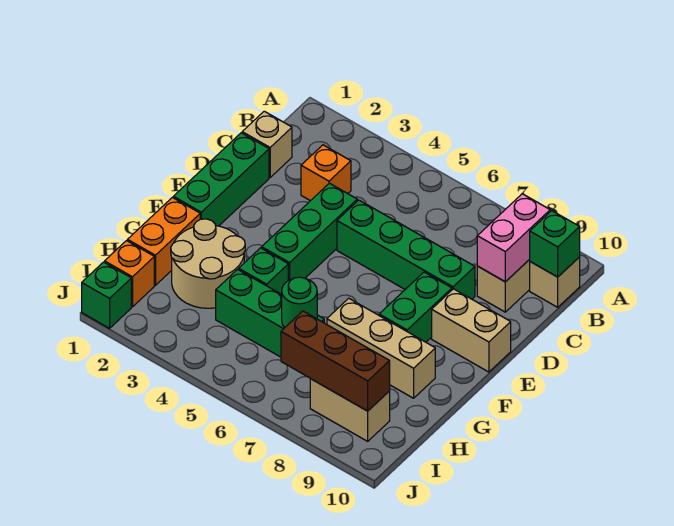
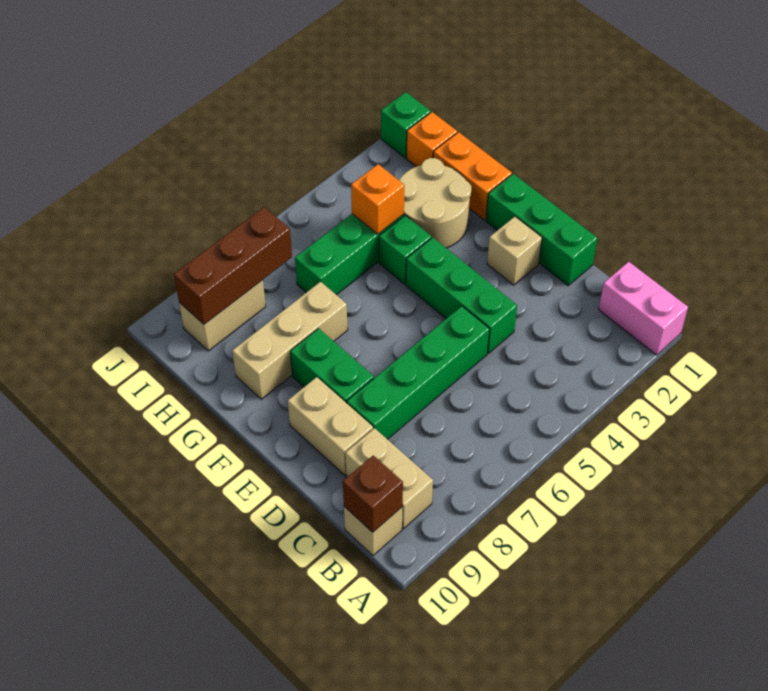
pink brick B9:C9 level 2 -> pink brick A1:B1 level 1
green brick B10 level 2 -> brown brick B10 level 2
tan brick C1 level 1 -> tan brick E2 level 1
orange brick C3 level 1 -> orange brick H4 level 2
tan brick E9:E10 level 1 -> tan brick D9:E9 level 1
green round brick H6 level 2 -> none

